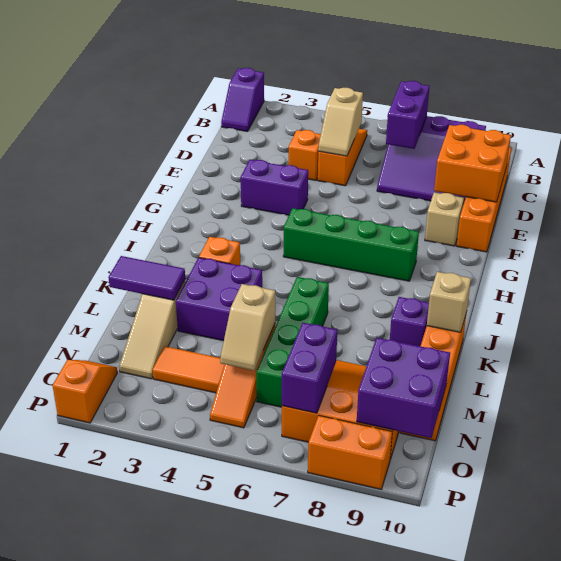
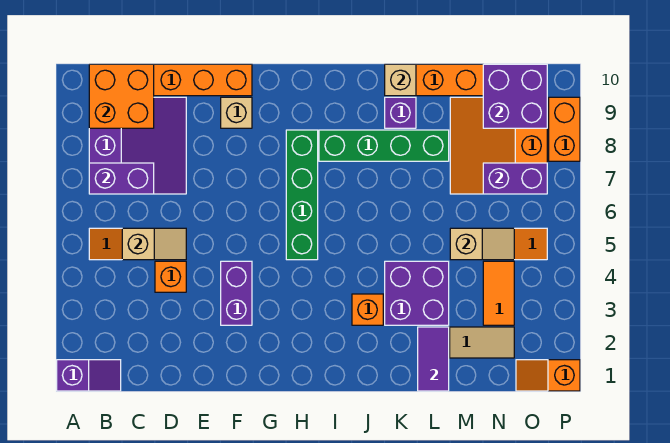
orange brick D9:E10 level 2 -> orange brick B9:C10 level 2
green brick K6:N6 level 1 -> green brick I8:L8 level 1

